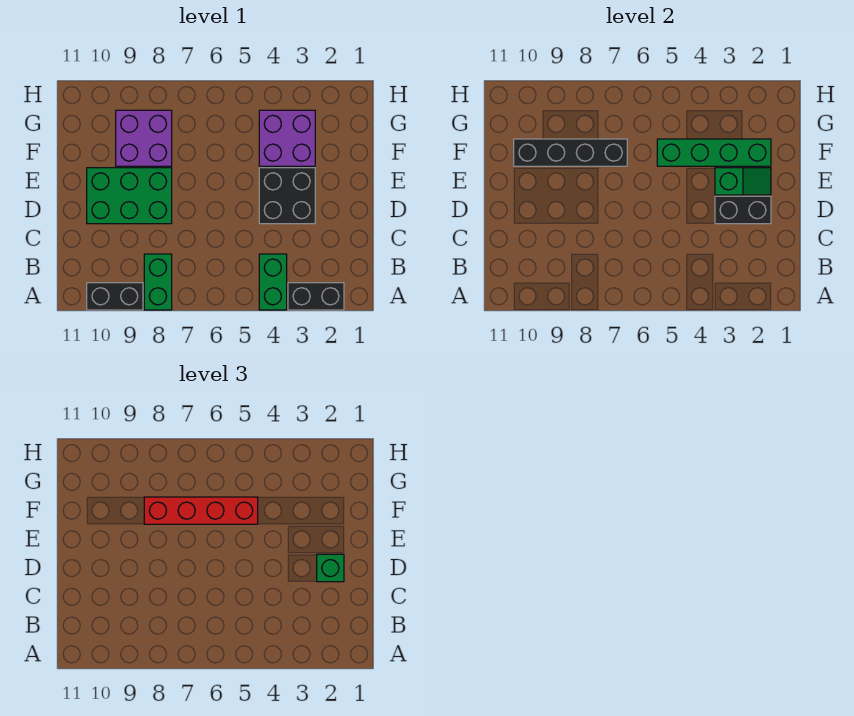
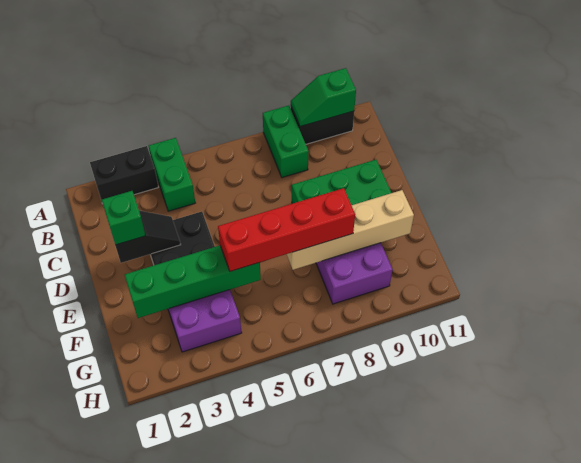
black brick D2:D3 level 2 -> black slope D2:D3 level 2 top 2
green slope E2:E3 level 2 top 3 -> green slope A9:A10 level 2 top 10
black brick F7:F10 level 2 -> tan brick F7:F10 level 2

